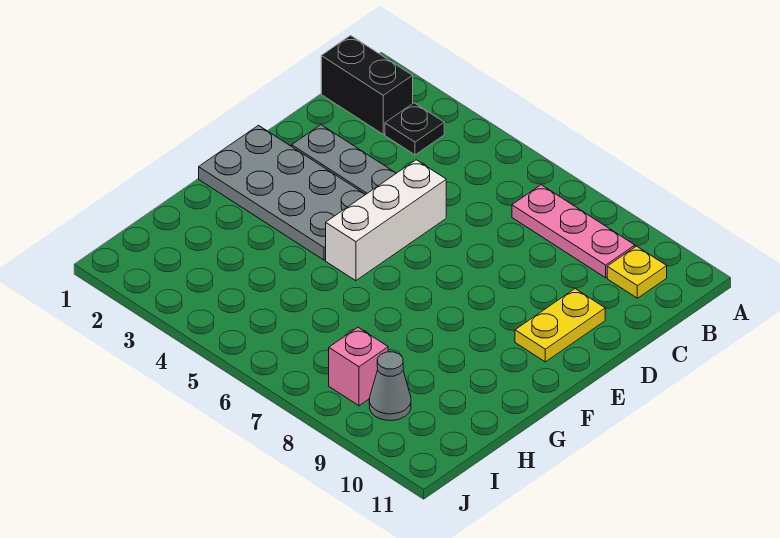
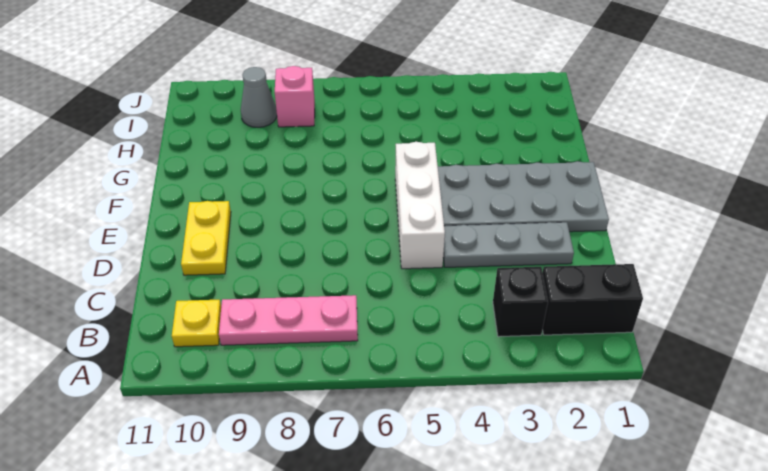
black plate B3 level 1 -> black brick B3 level 1

